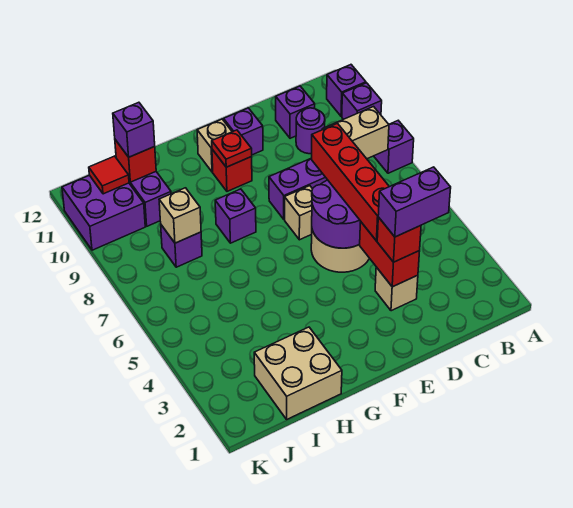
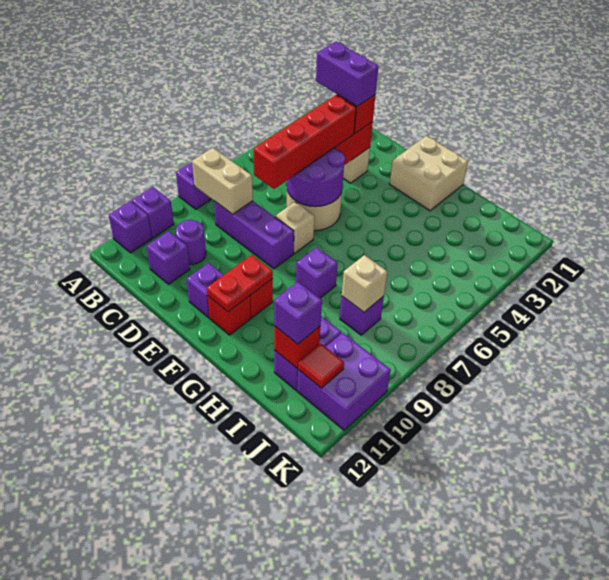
red plate F10 level 2 -> red plate F10:F11 level 2
tan brick F11 level 1 -> red brick F11 level 1
tan brick H1:I2 level 1 -> tan brick F1:G2 level 1

